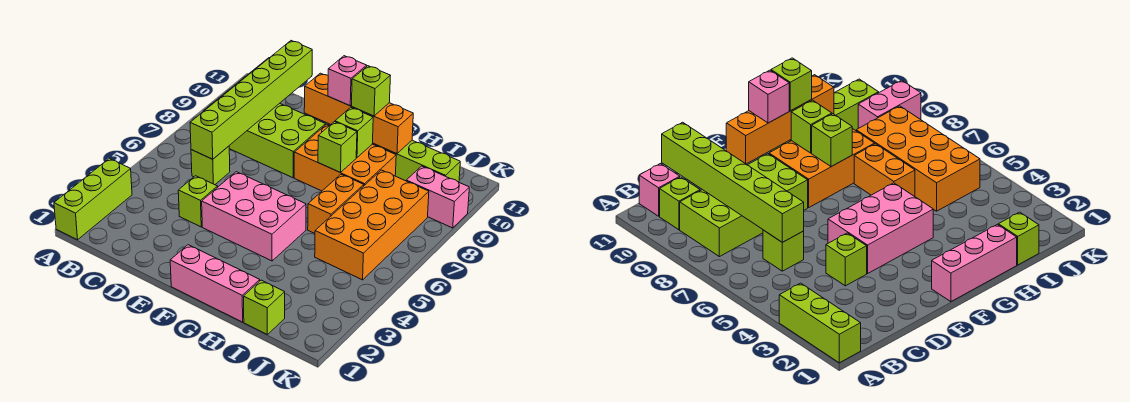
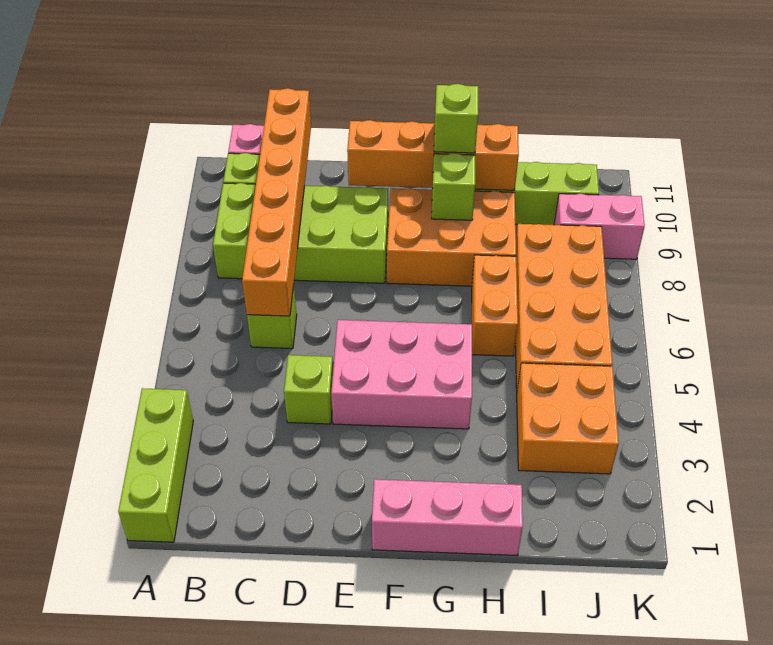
lime brick C6:C11 level 2 -> orange brick C6:C11 level 2
pink brick F10 level 3 -> none
lime brick G8 level 2 -> none
lime brick I1 level 1 -> none
none -> orange brick I3:J4 level 1

